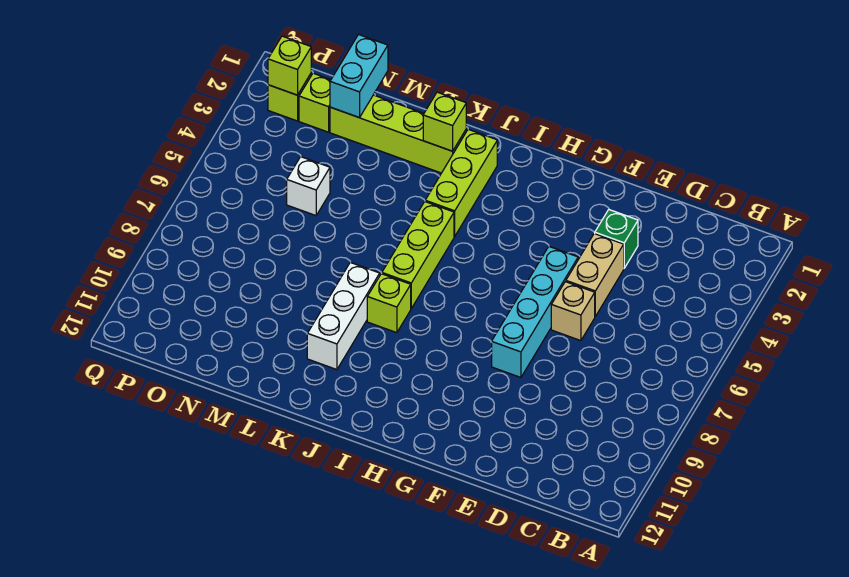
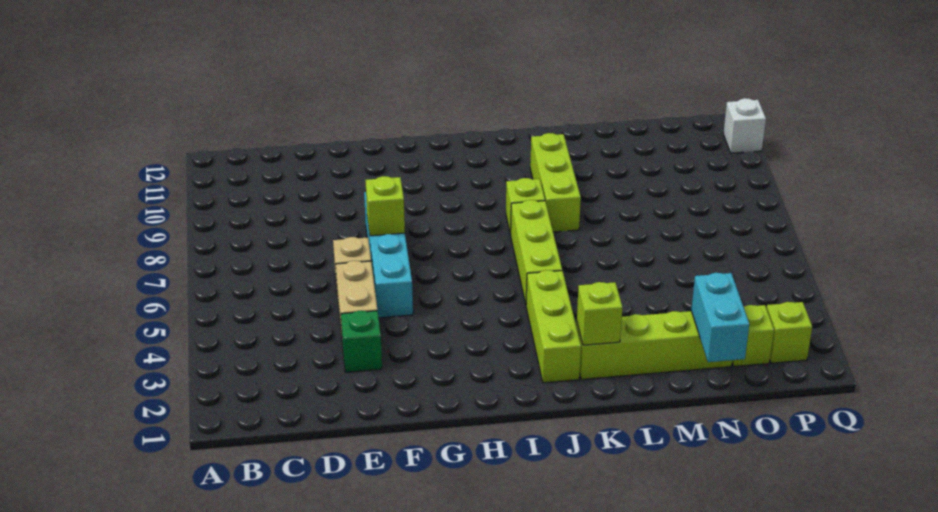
white brick K8:K10 level 1 -> lime brick K8:K10 level 1
white brick N5 level 1 -> white brick Q11 level 1
lime brick P2 level 2 -> lime brick F7 level 2

